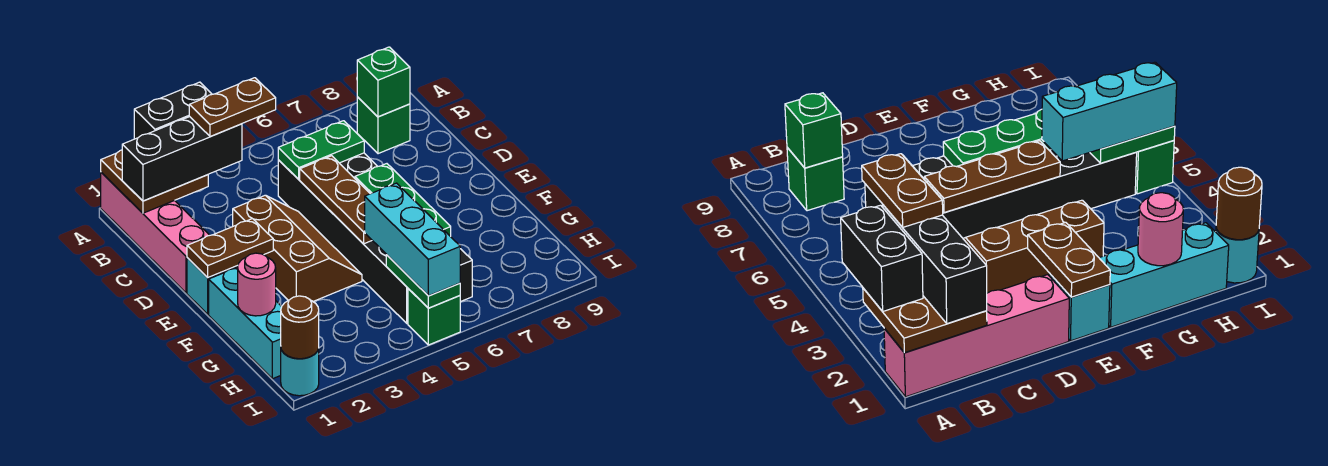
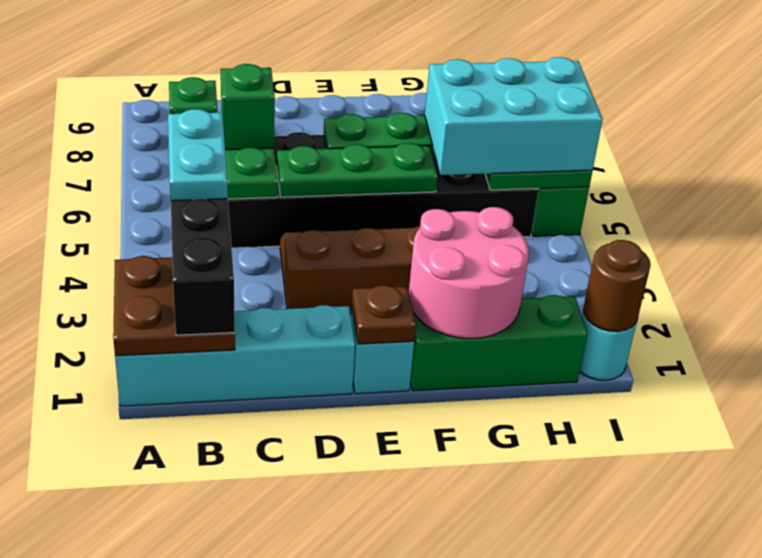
pink brick A1:D1 level 1 -> cyan brick A1:D1 level 1
black brick A2:A3 level 3 -> none
brown plate B3:B4 level 4 -> cyan plate B3:B4 level 4
green brick B8 level 2 -> green brick C6 level 3
brown plate D5:F5 level 2 -> green plate D5:F5 level 2
brown plate E1:E2 level 2 -> brown plate E1 level 2
cyan brick F1:H1 level 1 -> green brick F1:H1 level 1
pink round brick G1 level 2 -> pink round brick F1:G2 level 2
cyan brick G5:I5 level 3 -> cyan brick G5:I6 level 3

